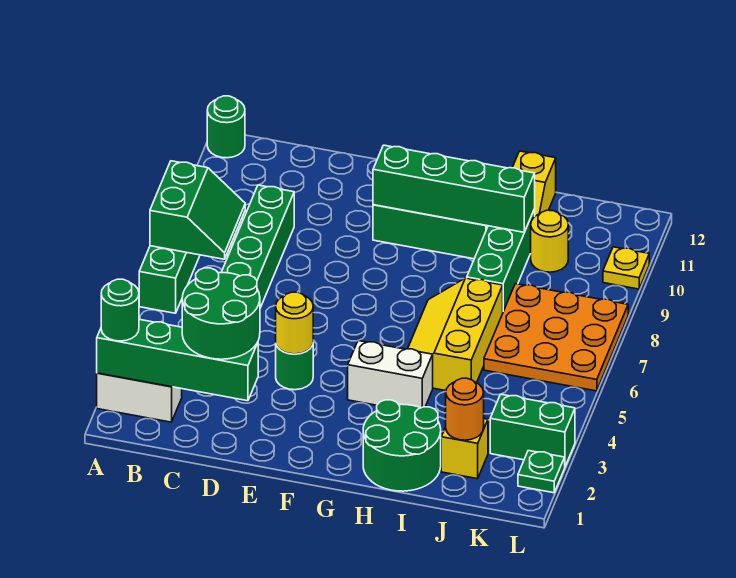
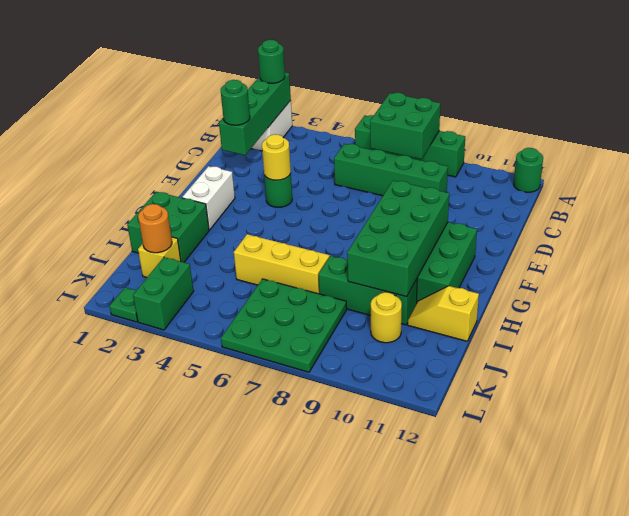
green slope A7:B8 level 2 top A -> green brick A7:B8 level 2
green round brick C2:D3 level 3 -> green round brick D2 level 3
green brick F10:I10 level 2 -> green brick F9:I10 level 2
white brick G4:H4 level 1 -> white brick F2:G2 level 1
green round brick H1:I2 level 1 -> green brick H1:I2 level 1
orange plate J6:L8 level 1 -> green plate J6:L8 level 1
yellow plate L10 level 1 -> none

